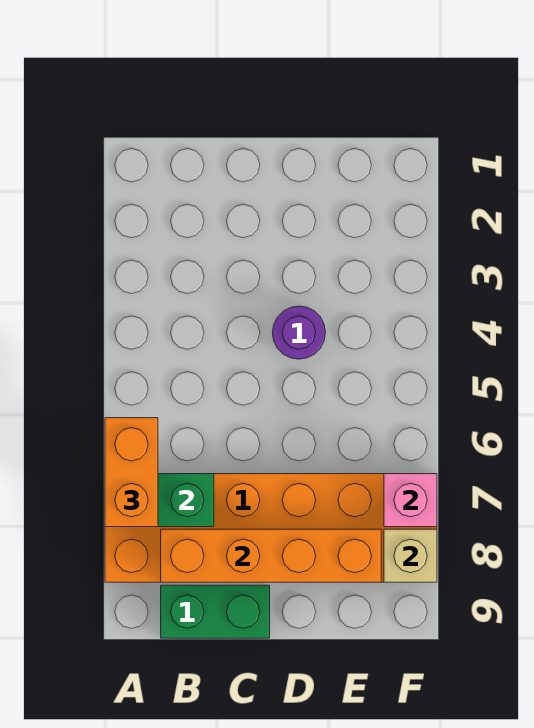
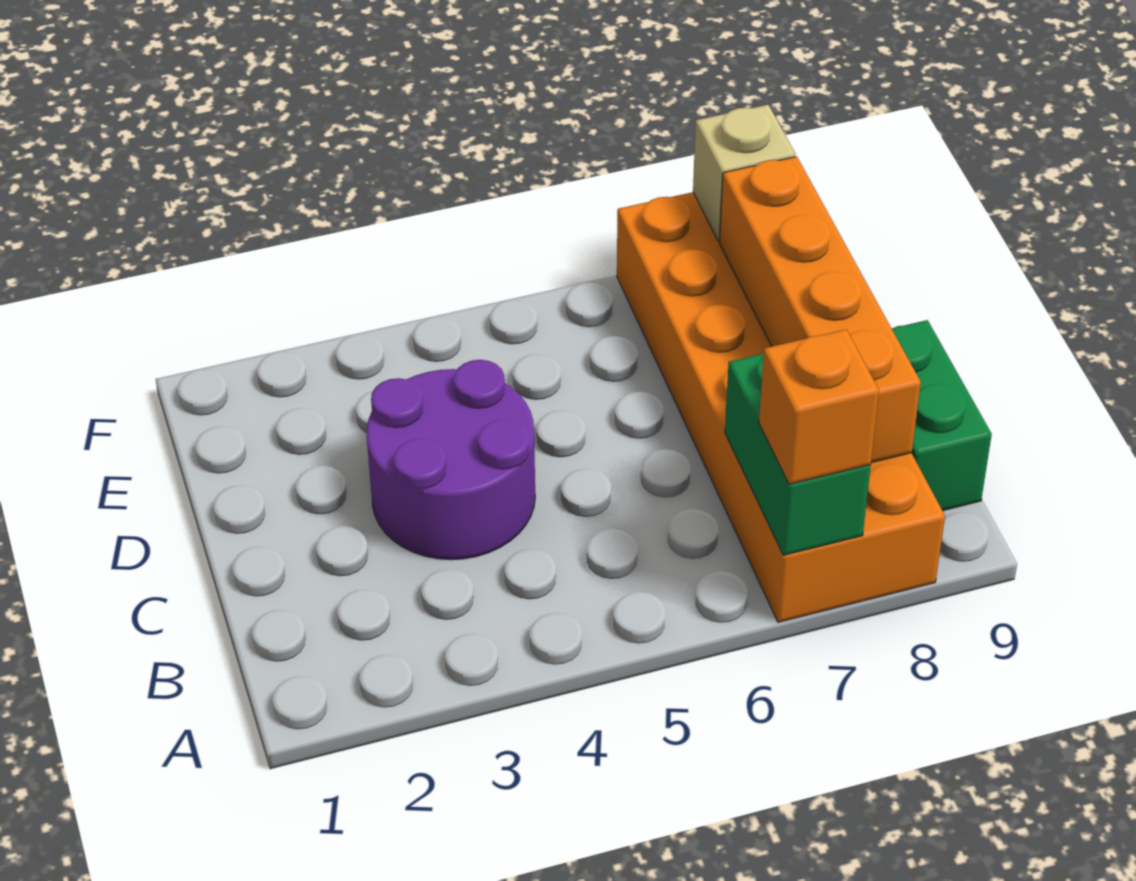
orange brick A6:A7 level 3 -> orange brick A7 level 3
purple round brick D4 level 1 -> purple round brick C3:D4 level 1
pink brick F7 level 2 -> none

